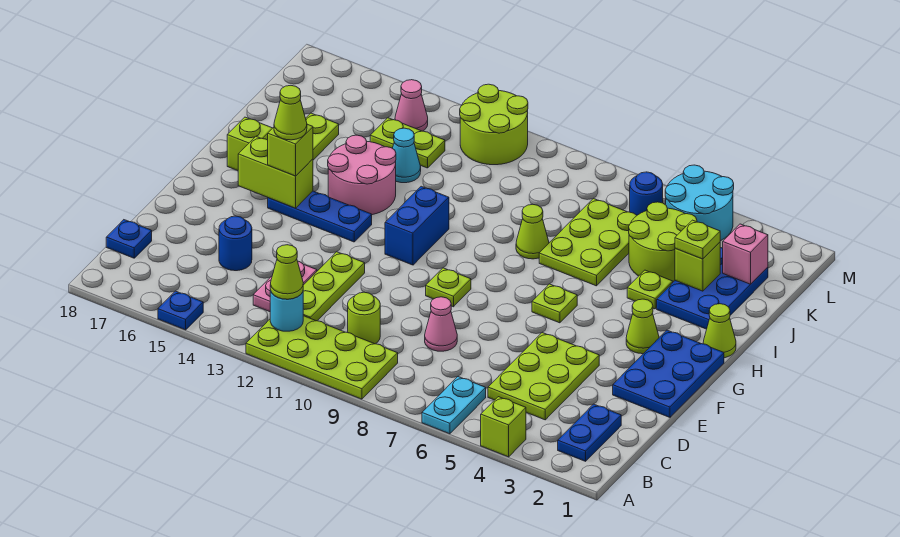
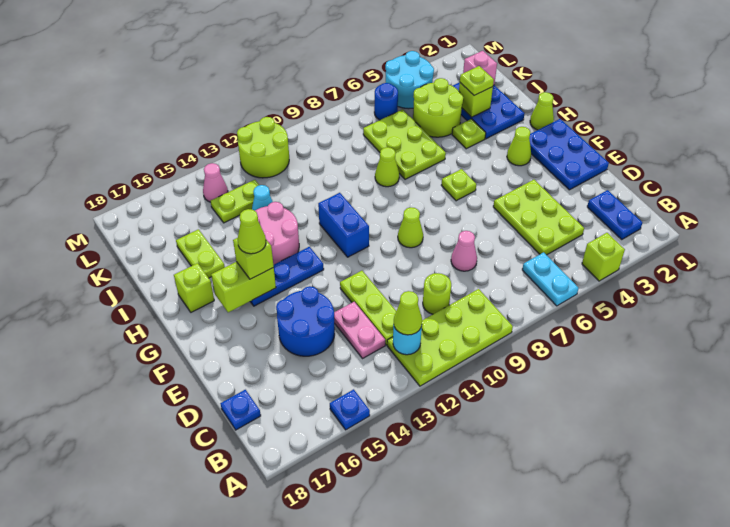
blue round brick D15 level 1 -> blue round brick D14:E15 level 1
lime plate F9 level 1 -> lime cone F9 level 1

